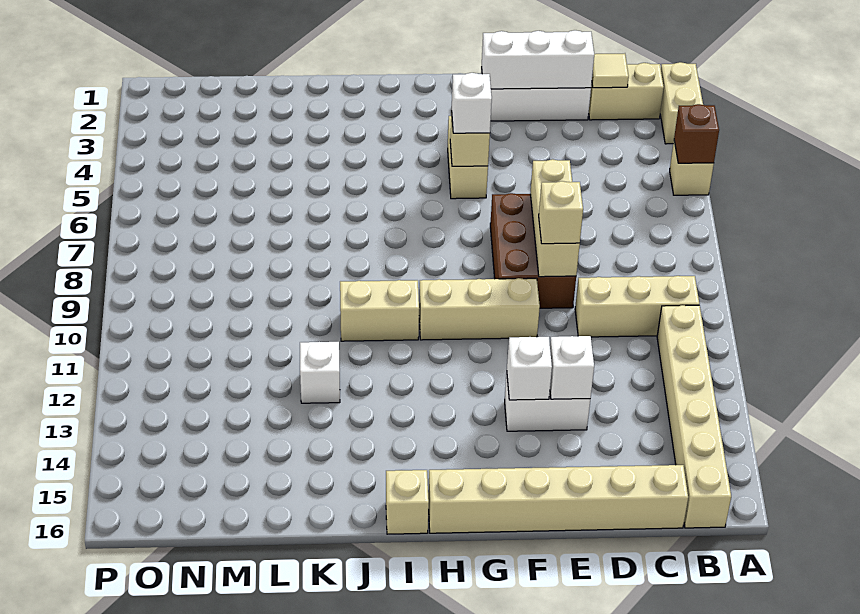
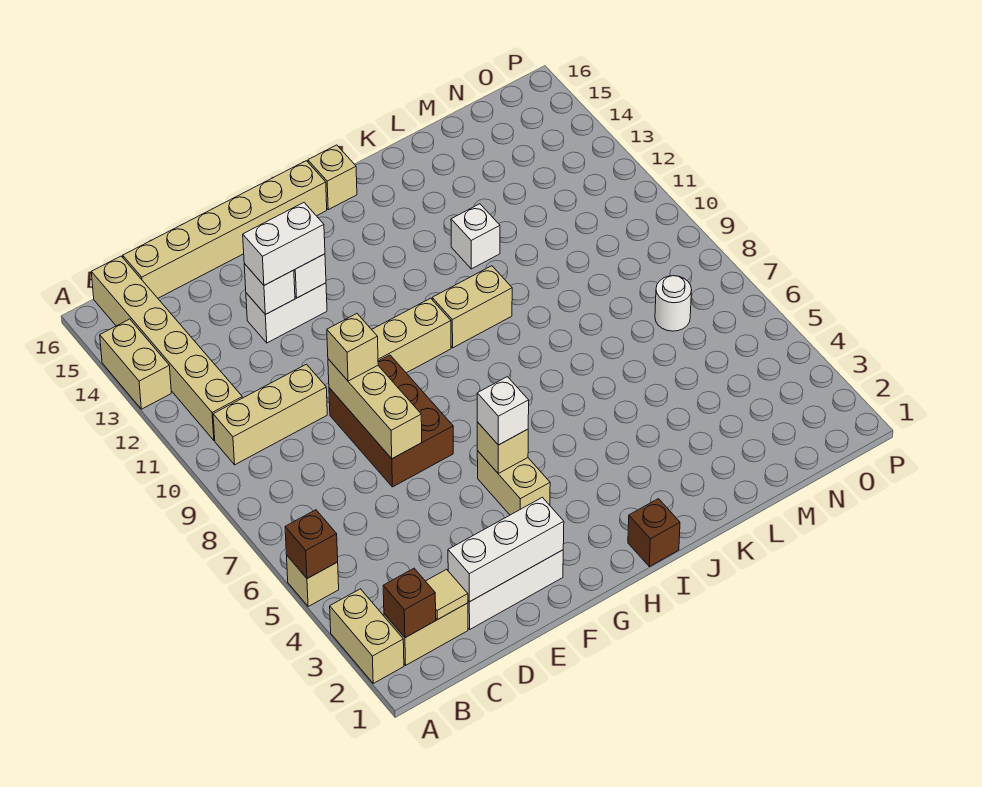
none -> tan brick A13:A14 level 1
none -> brown brick B2 level 2
none -> white brick E13:F13 level 3
none -> brown brick I1 level 1
none -> white round brick N7 level 1

